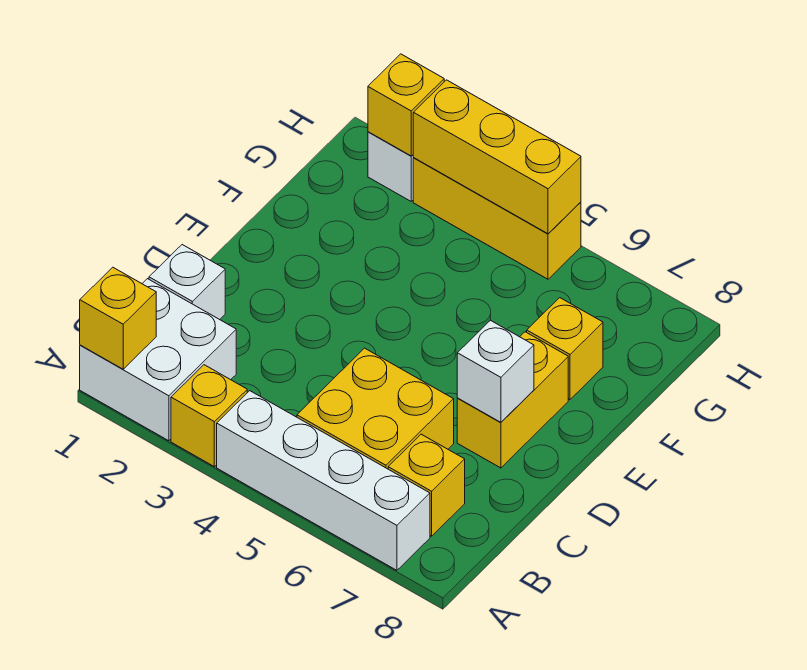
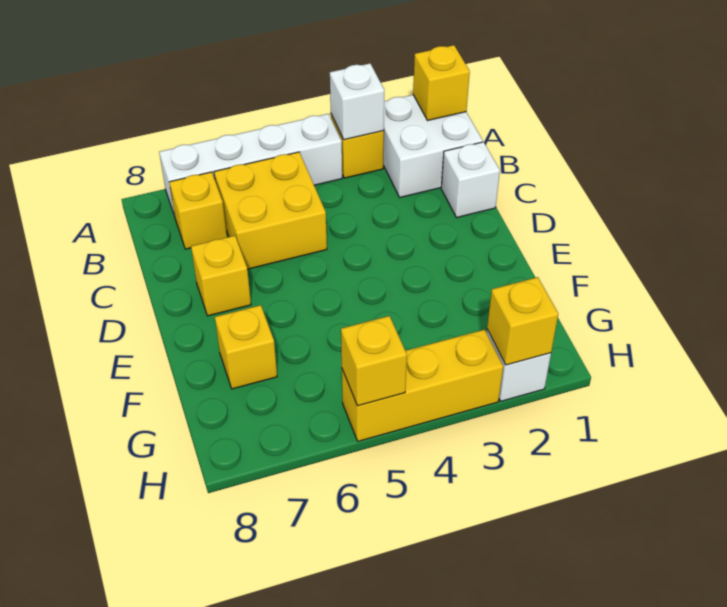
yellow brick D7:E7 level 1 -> yellow brick D7 level 1
white brick D7 level 2 -> white brick A3 level 2
yellow brick H3:H5 level 2 -> yellow brick H5 level 2

